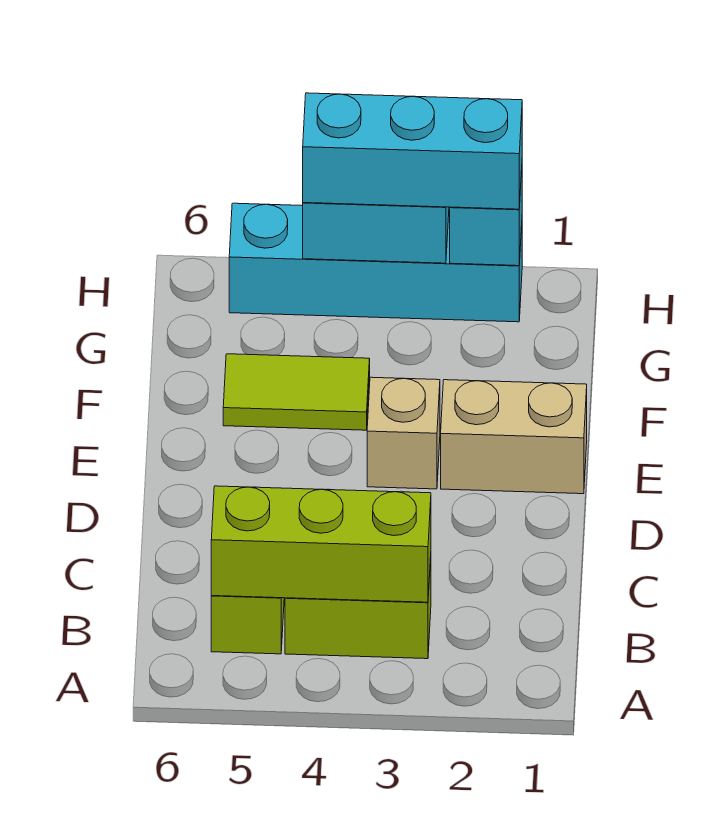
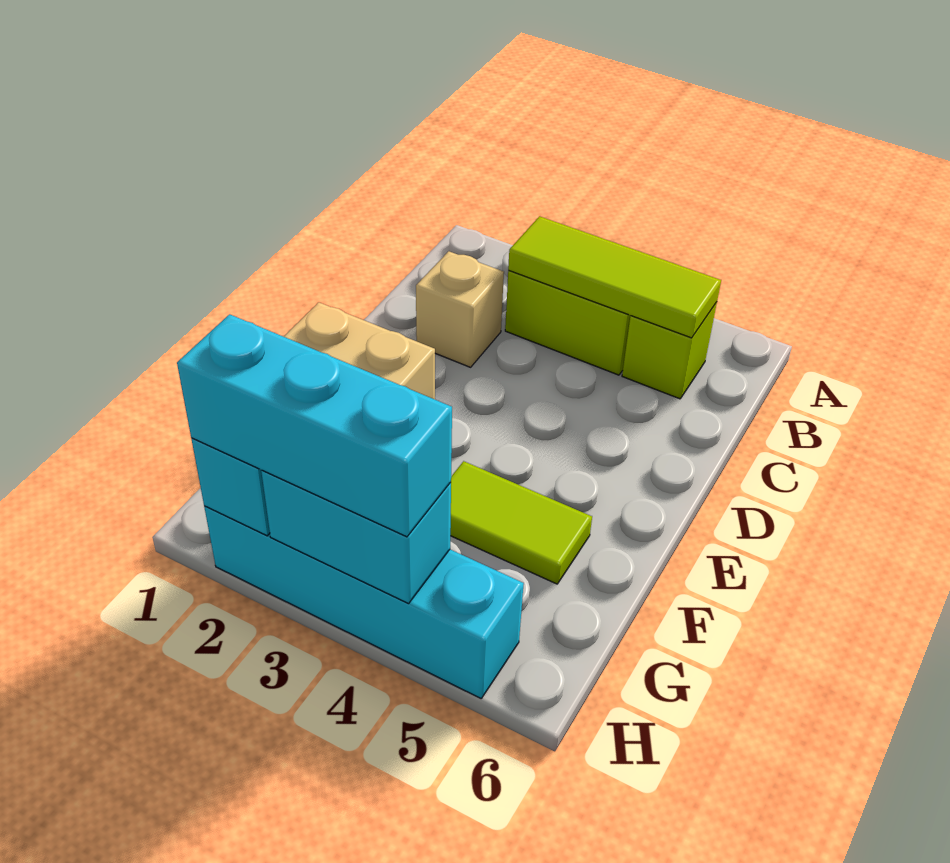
lime brick B3:B5 level 2 -> lime tile B3:B5 level 2
tan brick E3 level 1 -> tan brick C2 level 1

